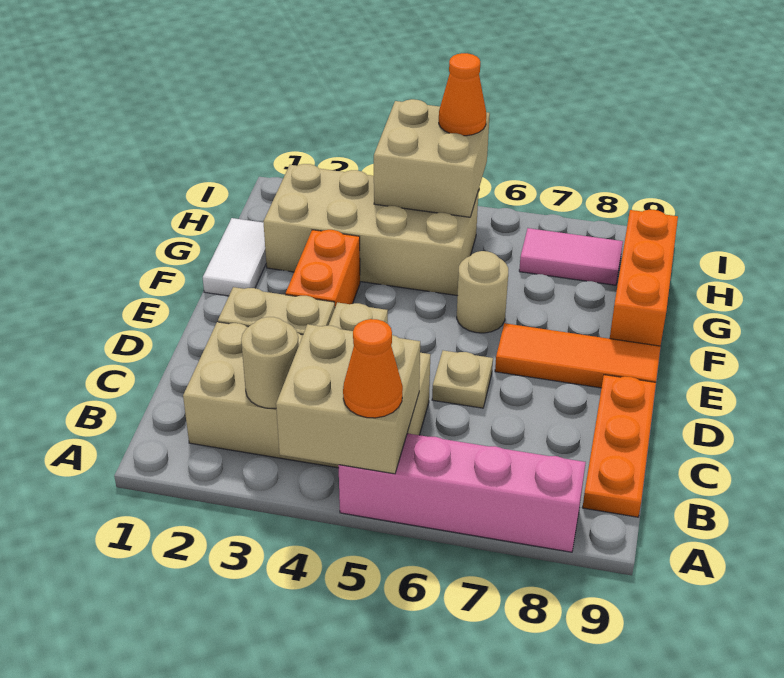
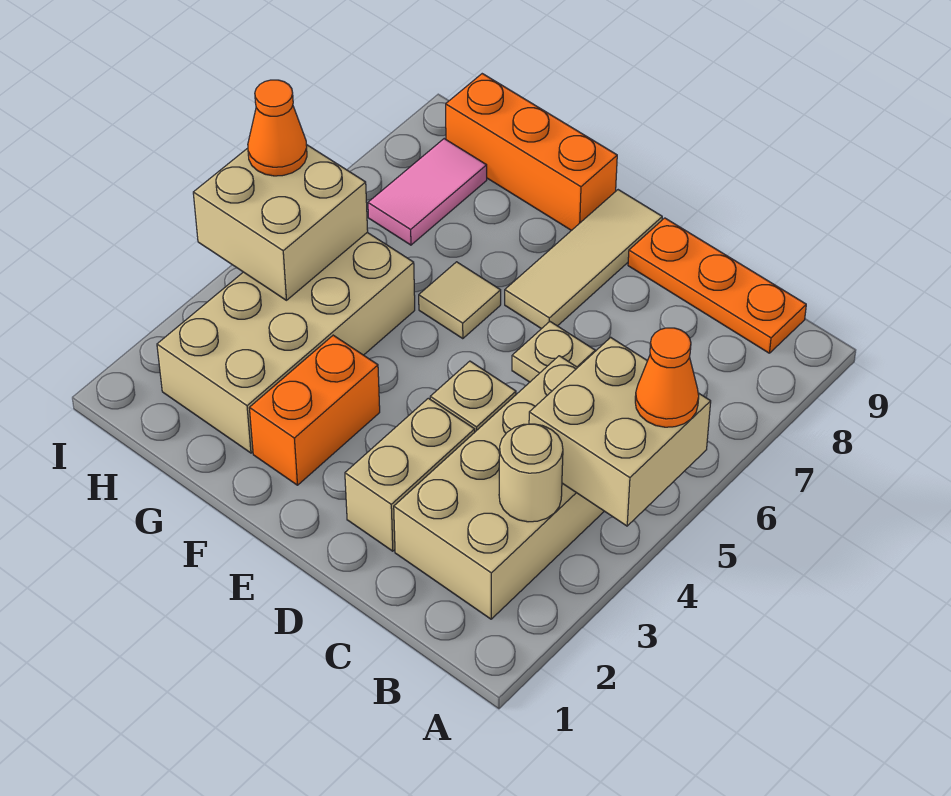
pink brick A5:A8 level 1 -> none
orange brick E3:F3 level 1 -> orange brick F2:F3 level 1
orange tile E7:E9 level 1 -> tan tile E7:E9 level 1
white tile F1:G1 level 1 -> none
tan round brick F6 level 1 -> tan tile F6 level 1

